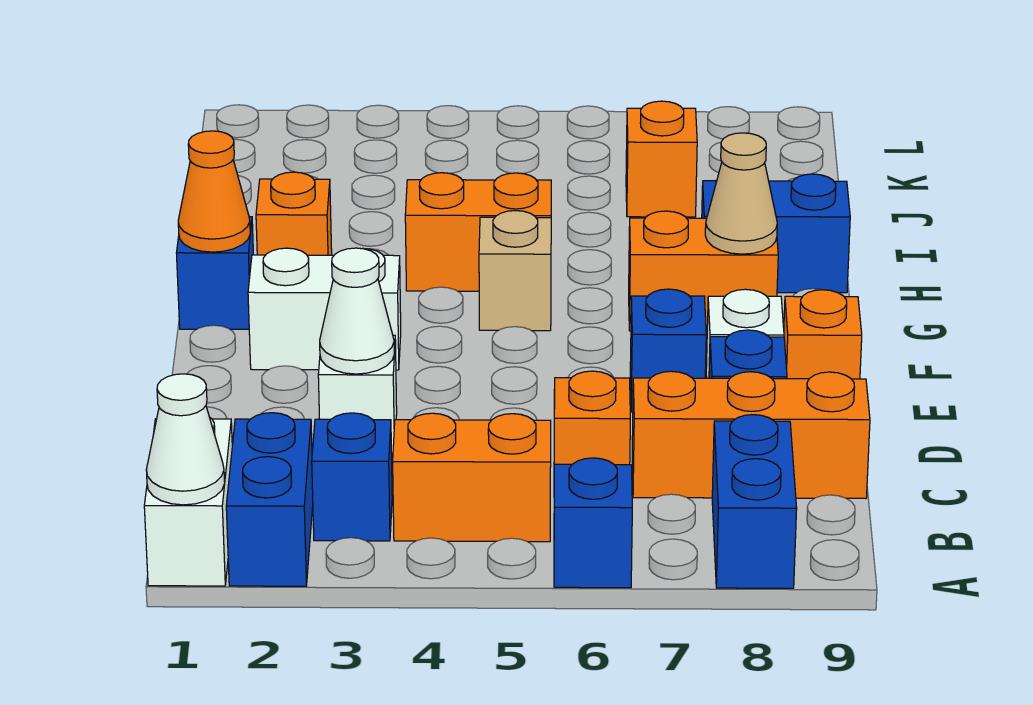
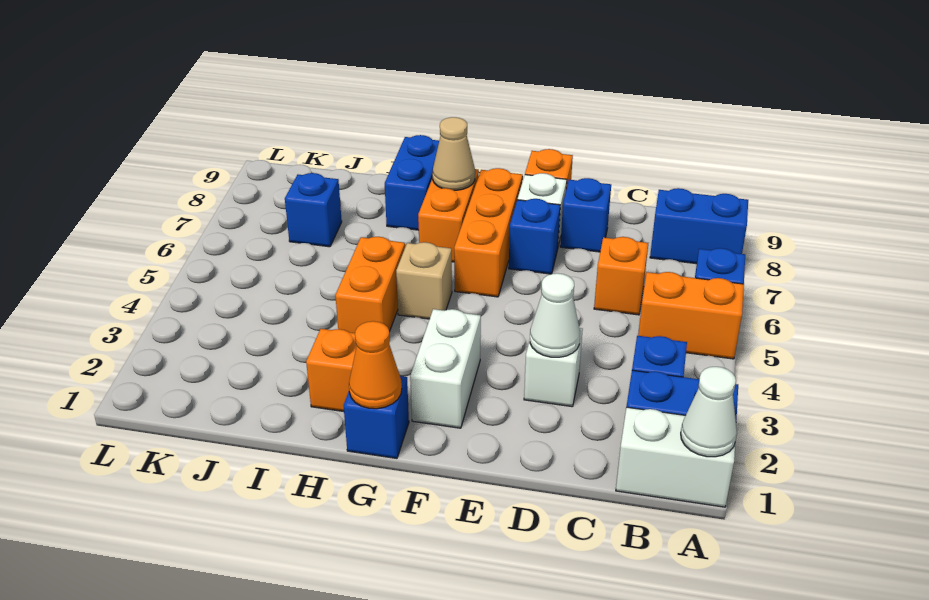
orange brick B4:B5 level 1 -> orange brick A5:B5 level 1
orange brick C7:C9 level 1 -> orange brick F6:F8 level 1
orange brick J7 level 1 -> blue brick J7 level 1

